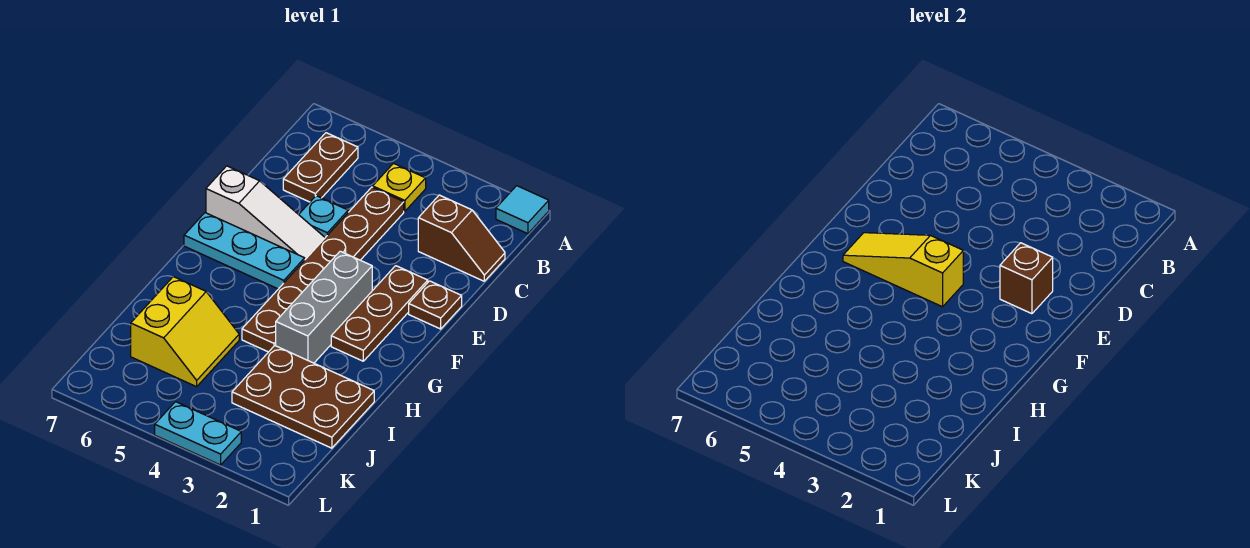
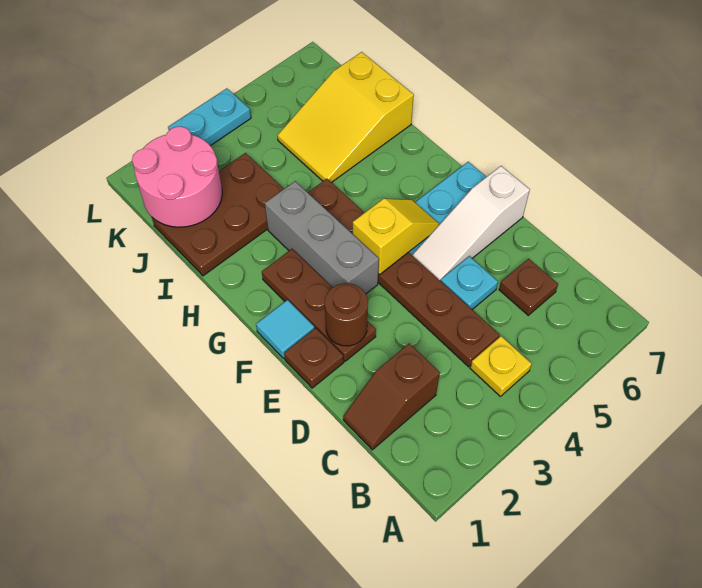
cyan tile A1 level 1 -> cyan tile F1 level 1
brown plate B6:C6 level 1 -> brown plate C6 level 1
brown brick E2 level 2 -> brown round brick E2 level 2
yellow slope F4:F6 level 2 top 4 -> yellow slope F4:F5 level 2 top 4
yellow slope I5:J6 level 1 top 6 -> yellow slope I5:J7 level 1 top 7
none -> pink round brick J1:K2 level 2

